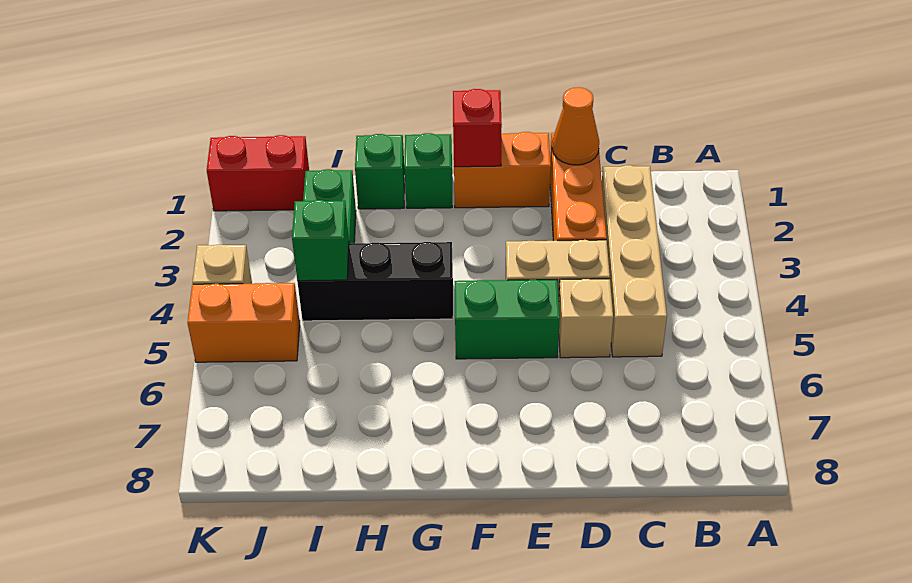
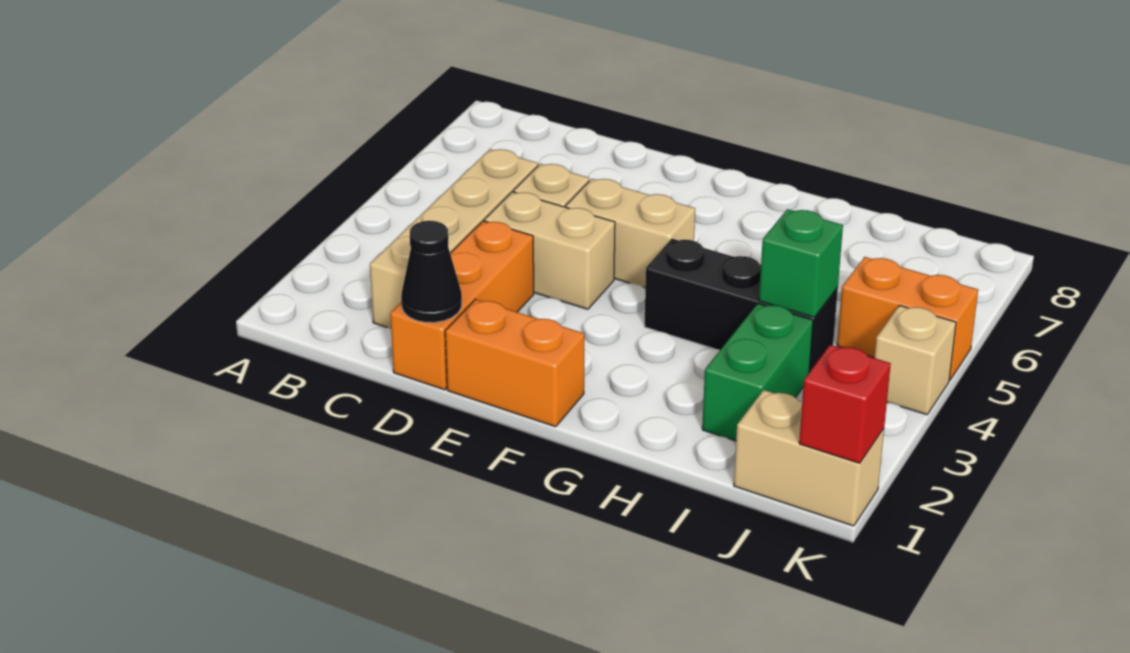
orange cone D1 level 2 -> black cone D1 level 2
green brick E5:F5 level 1 -> tan brick E5:F5 level 1
red brick F1 level 2 -> red brick K1 level 2
green brick G1 level 1 -> none
green brick H1 level 1 -> none
red brick J1:K1 level 1 -> tan brick J1:K1 level 1

